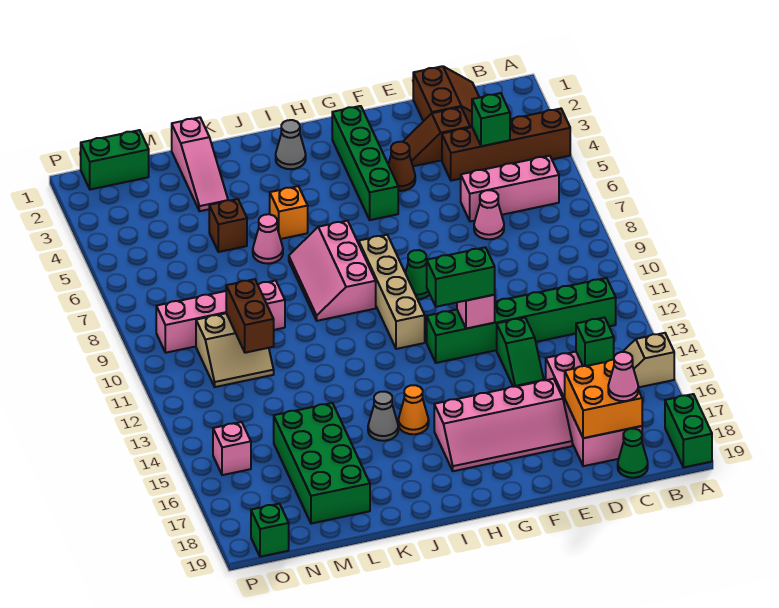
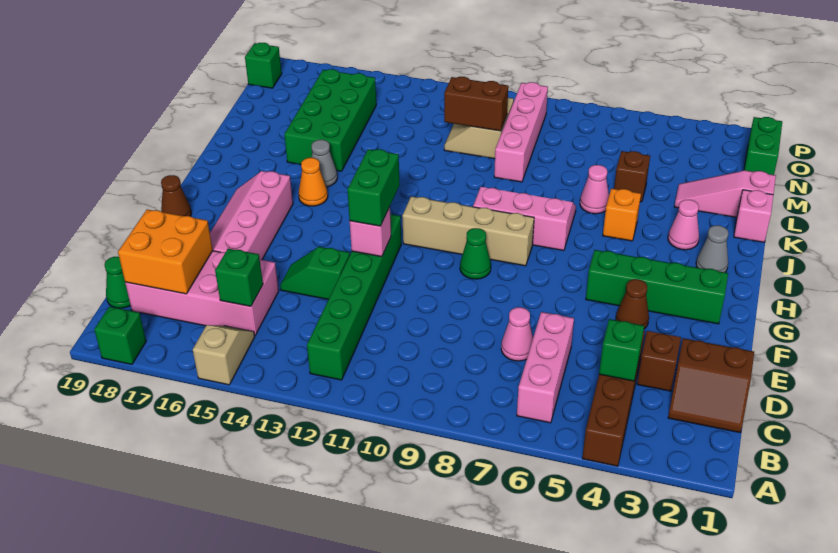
green brick A18:A19 level 1 -> green brick A18 level 1
pink cone C18 level 3 -> pink cone J3 level 1
none -> brown cone G19 level 1
green brick L15:M18 level 1 -> green brick K15:N16 level 1
pink brick O15 level 1 -> pink brick K1 level 1

